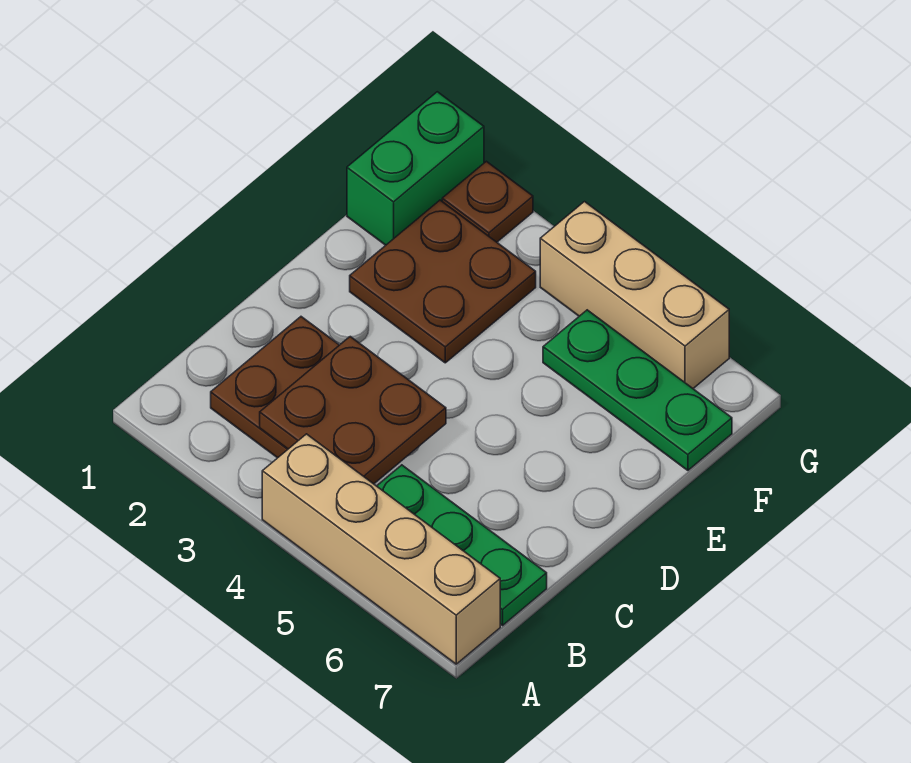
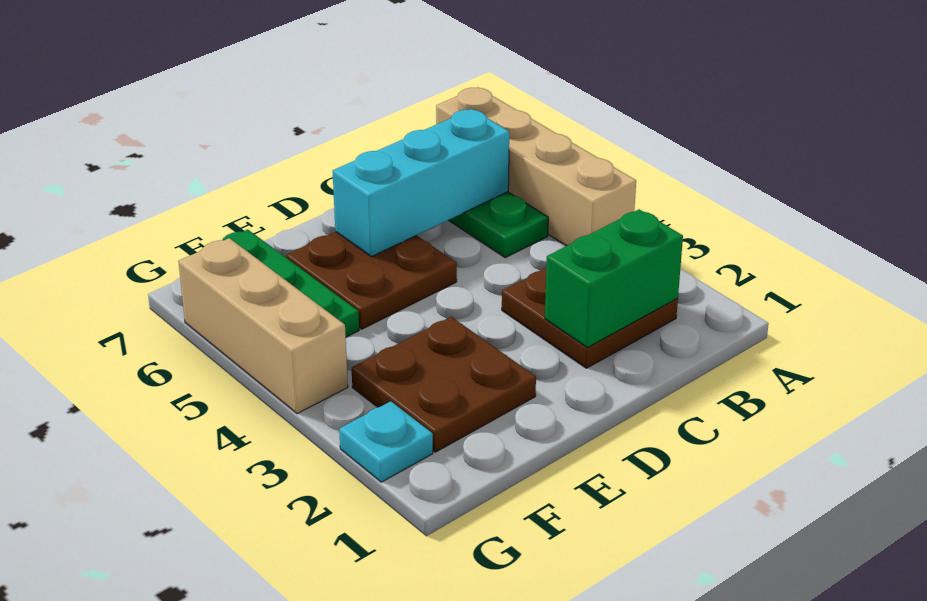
brown plate B3:C4 level 2 -> brown plate D5:E6 level 1
none -> cyan brick B6:D6 level 2
green brick F1:G1 level 1 -> green brick B2:C2 level 2
brown plate G2 level 1 -> cyan plate G2 level 1

